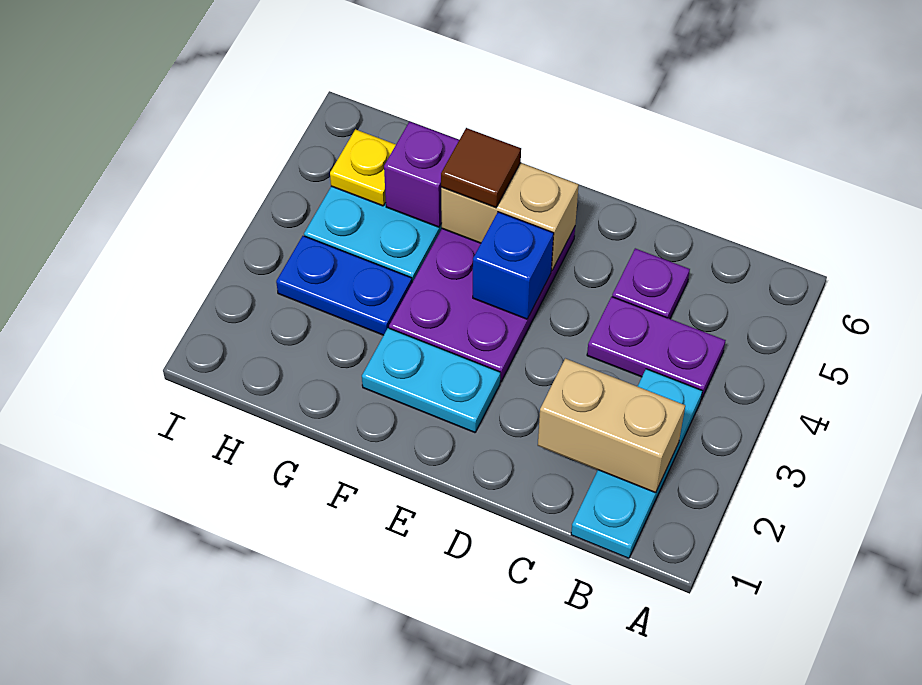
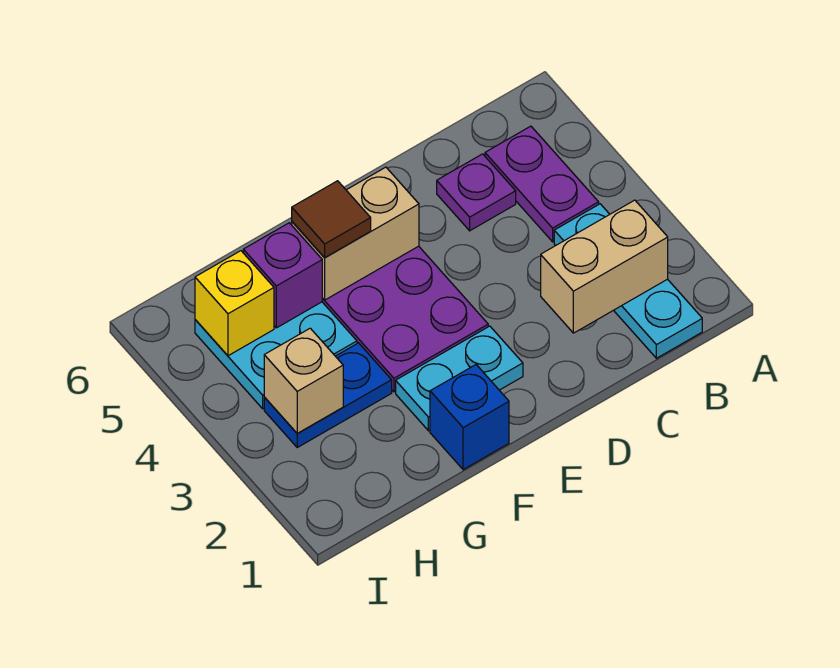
purple plate B4:C4 level 1 -> purple plate B4:B5 level 1
blue brick E4 level 2 -> blue brick F1 level 1
none -> tan brick H3 level 2
yellow plate H5 level 2 -> yellow brick H5 level 2

